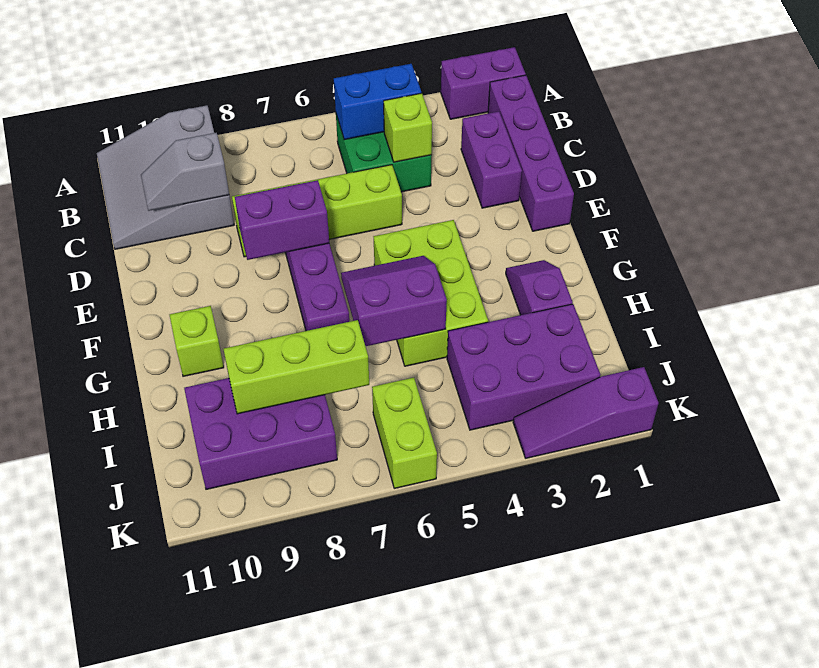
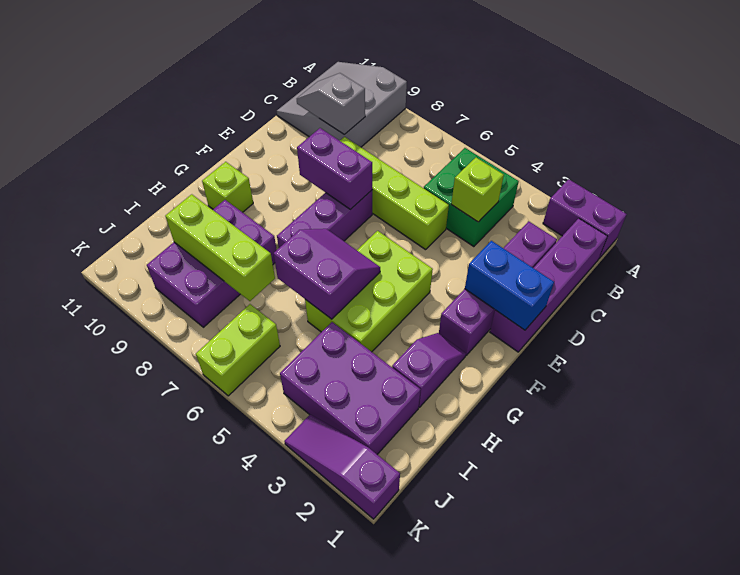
blue brick B4:B5 level 2 -> blue brick E1:E2 level 2
purple brick C2:D2 level 1 -> purple brick C2:F2 level 1
purple brick I8:J10 level 1 -> purple brick H8:J9 level 1

